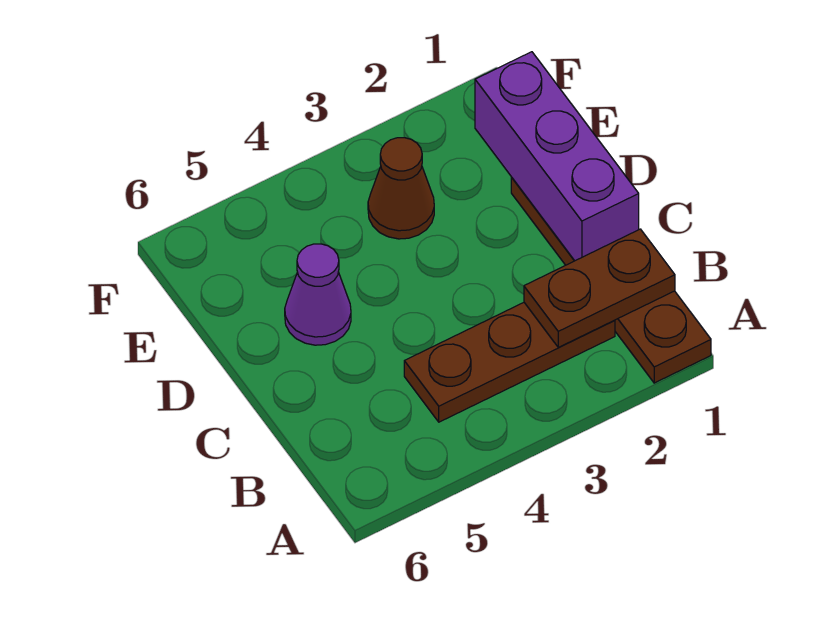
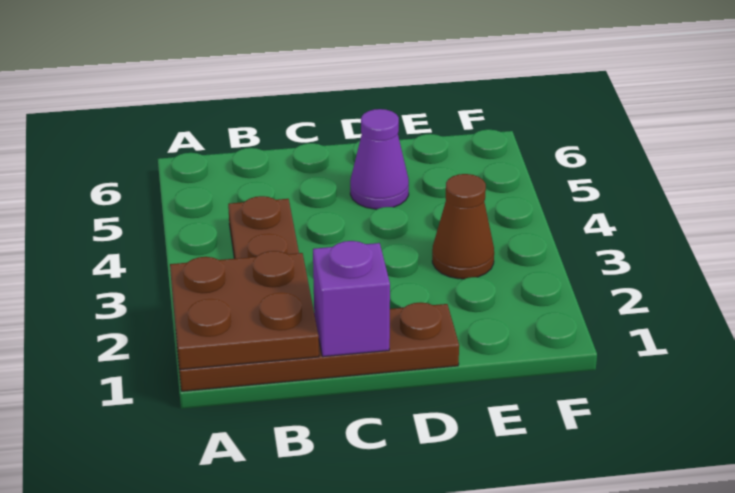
brown plate B1:B2 level 2 -> brown plate A1:B2 level 2
purple brick C1:E1 level 2 -> purple brick C1 level 2

